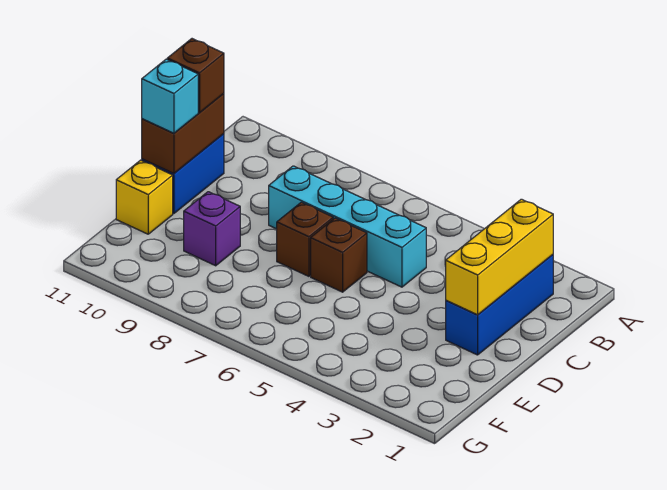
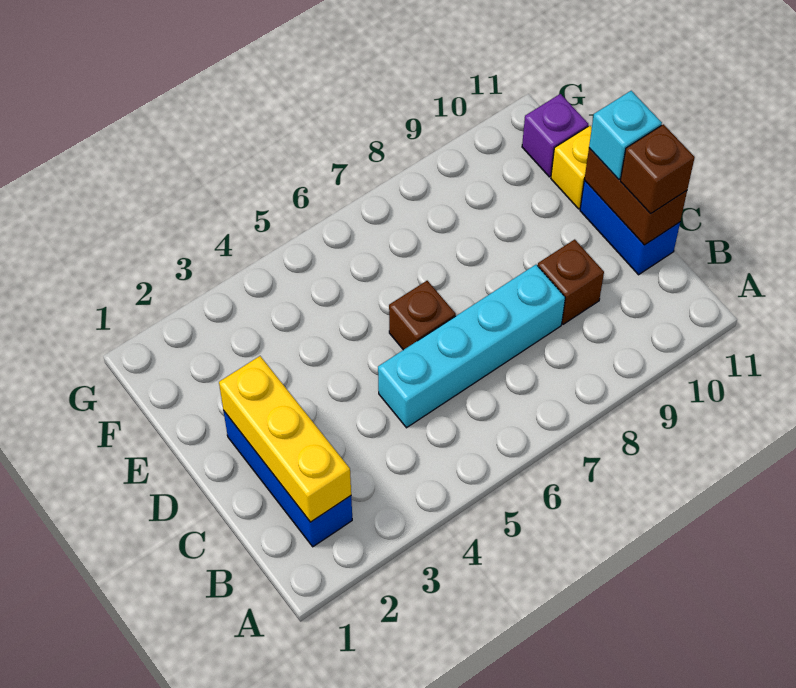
brown brick D7 level 1 -> brown brick C9 level 1
purple brick E9 level 1 -> purple brick F11 level 1

